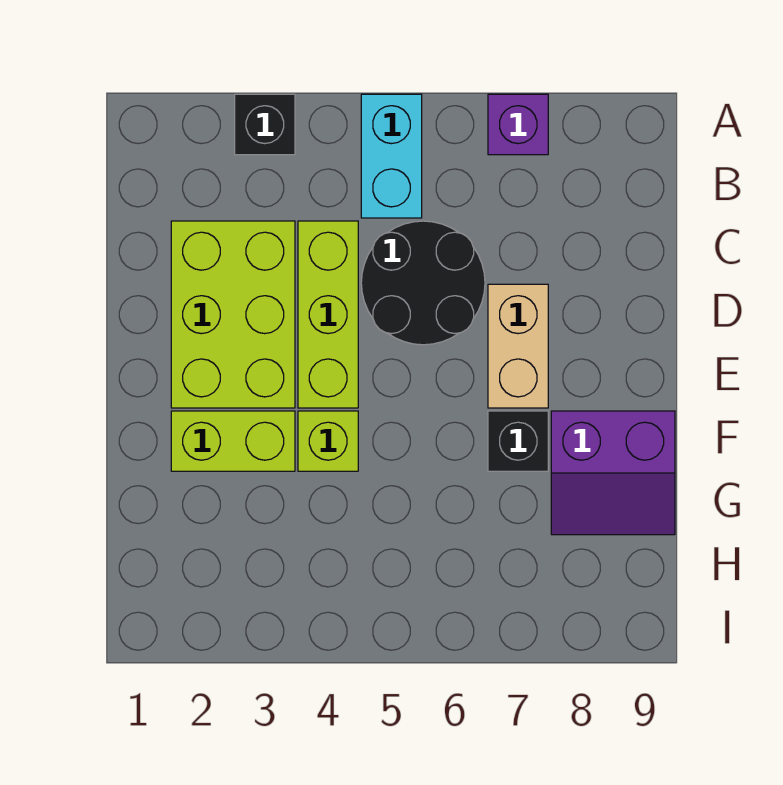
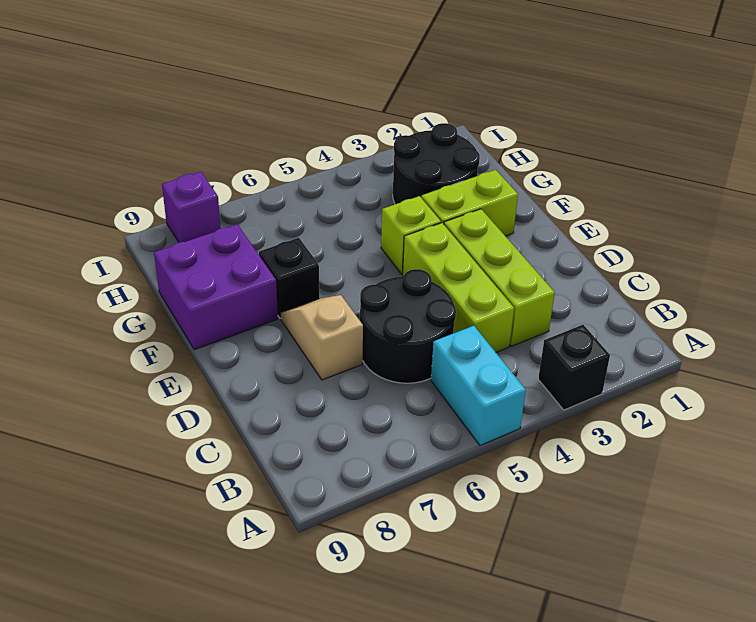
purple brick A7 level 1 -> purple brick I8 level 1
lime brick C2:E3 level 1 -> lime brick C3:E3 level 1
tan brick D7:E7 level 1 -> tan slope D7:E7 level 1 top D
purple slope F8:G9 level 1 top F -> purple brick F8:G9 level 1
none -> black round brick G2:H3 level 1

